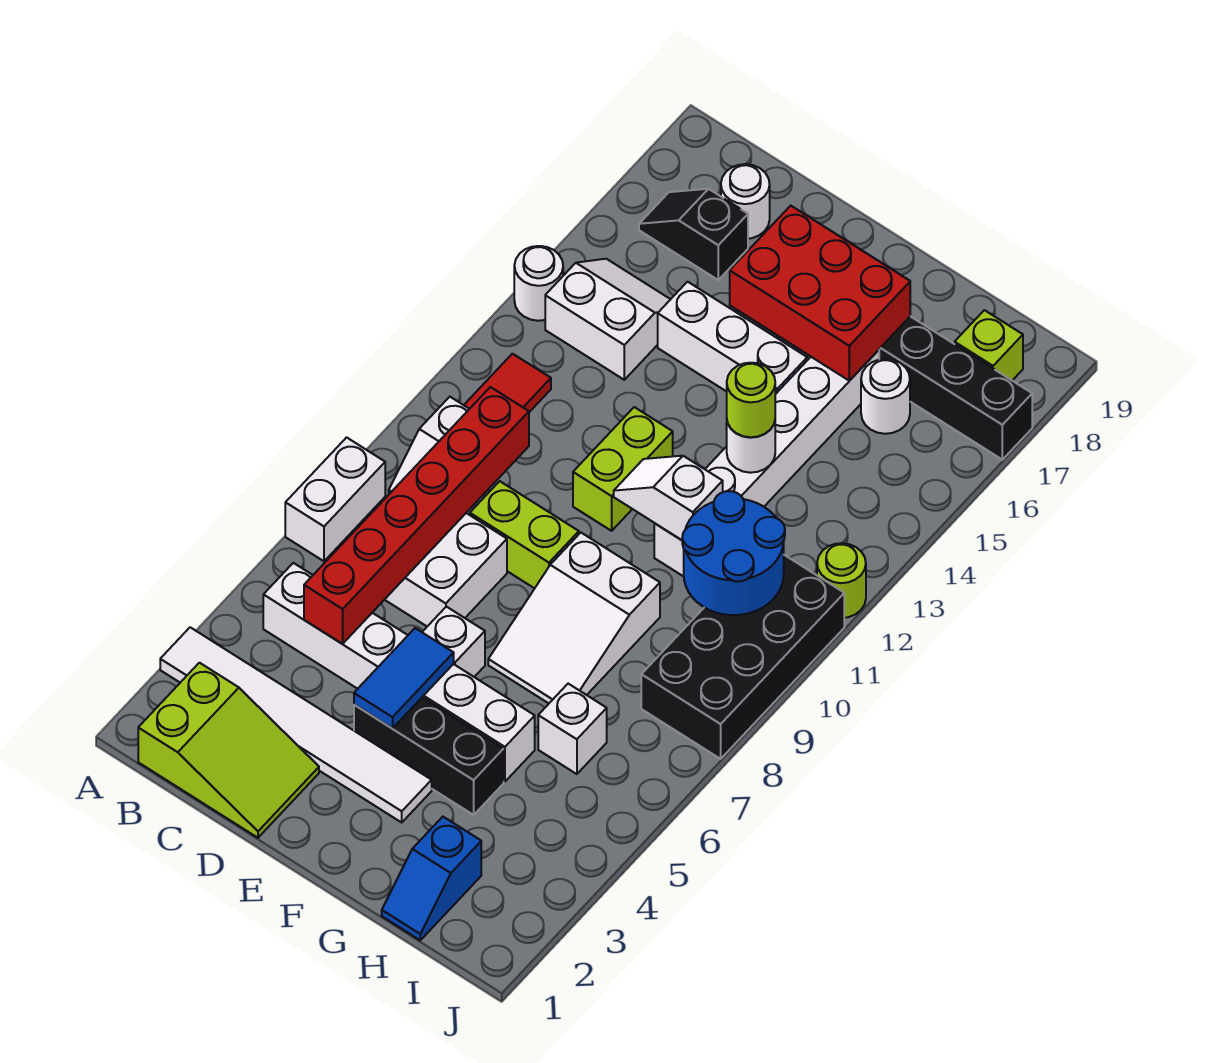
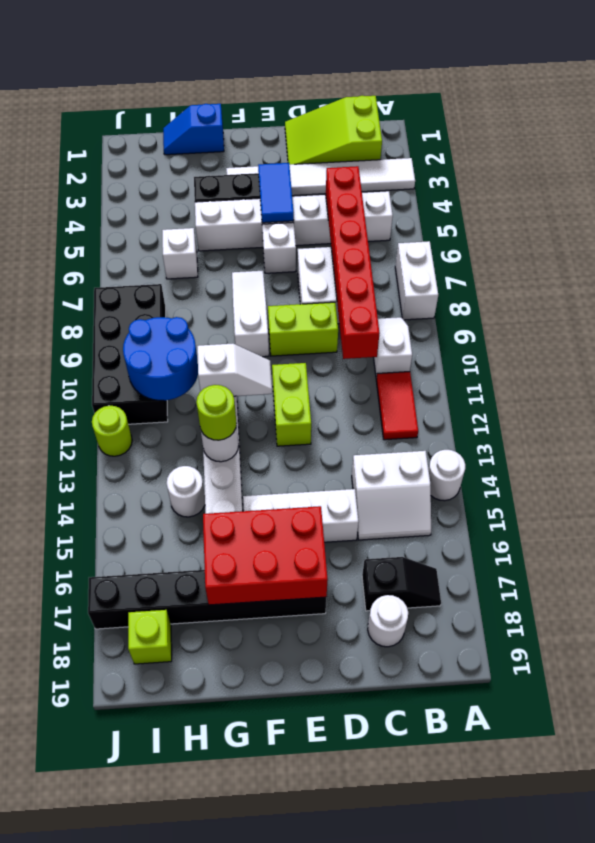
white slope F7:G9 level 1 top 9 -> white slope F7:F9 level 1 top 9
blue slope H1:H2 level 1 top 2 -> blue slope G1:H1 level 1 top G
white round brick H16 level 1 -> white round brick H14 level 1

